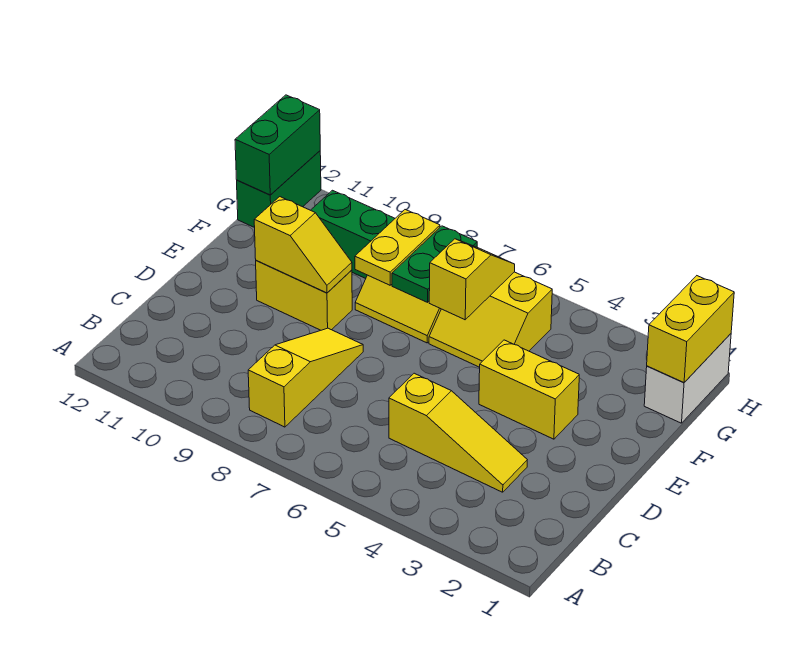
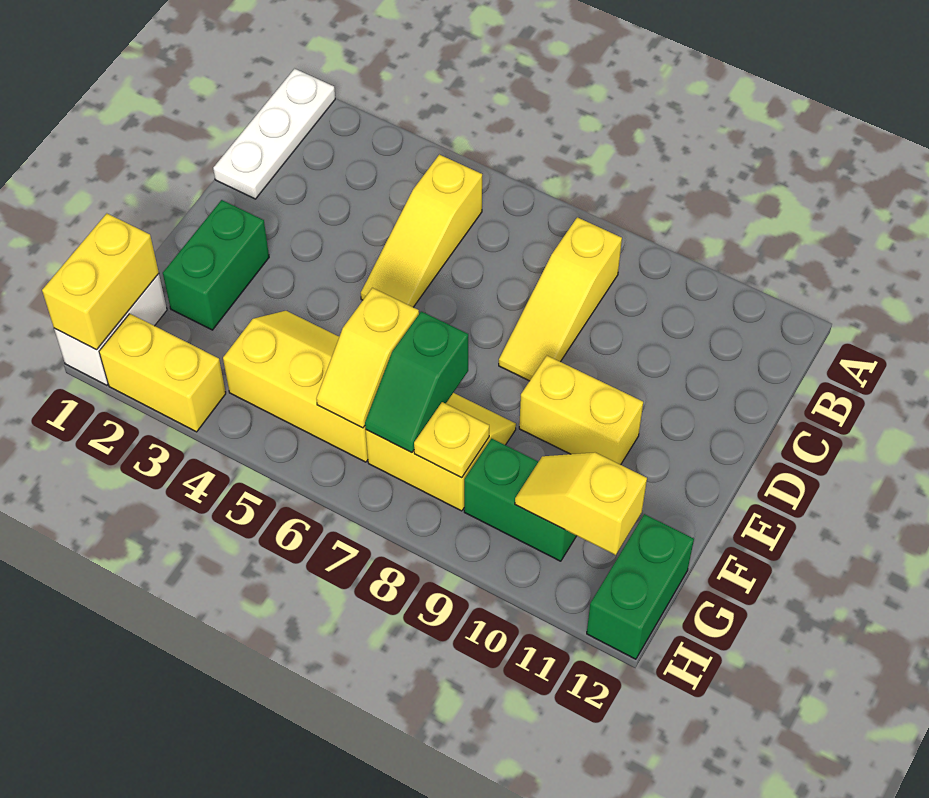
none -> white plate A1:C1 level 1
yellow slope C3:C5 level 1 top 5 -> yellow slope B5:D5 level 1 top B
yellow brick E3:E4 level 1 -> yellow brick H2:H3 level 1
yellow slope E9:E10 level 2 top 10 -> yellow slope G10:G11 level 2 top 11
yellow slope F5:G6 level 1 top G -> yellow slope F4:G6 level 1 top G
green plate F7:G7 level 2 -> green slope F7:G7 level 2 top F
yellow plate F8:G8 level 2 -> yellow plate G8 level 2
green brick G12:H12 level 2 -> green brick E2:F2 level 1

